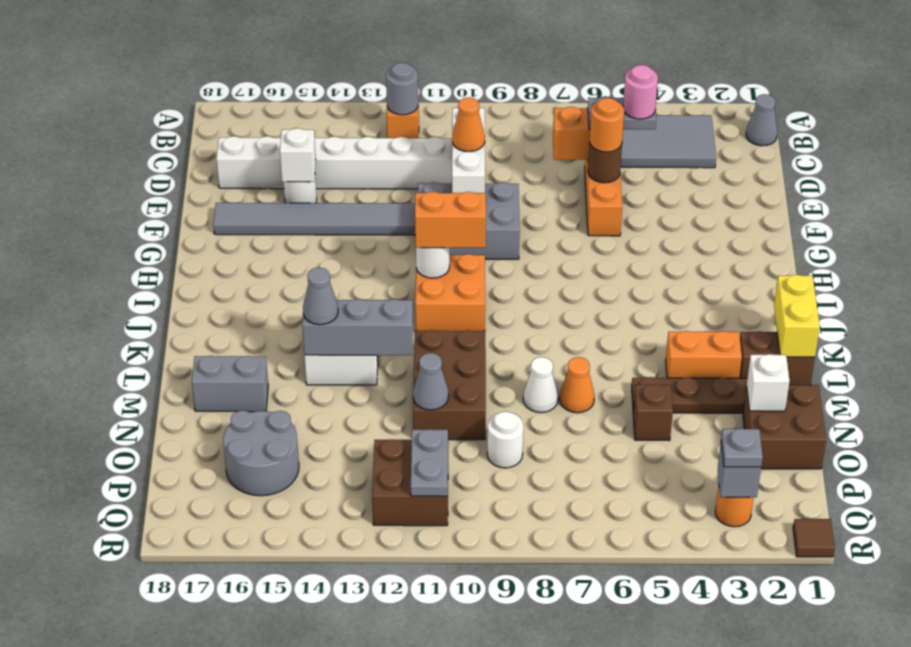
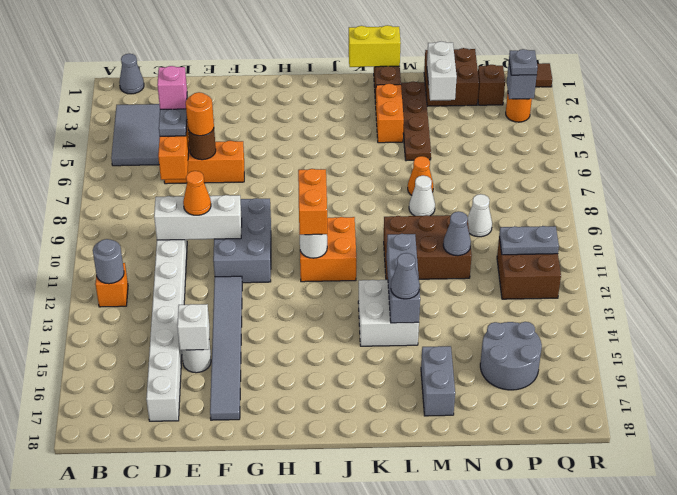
pink round brick D5 level 4 -> pink brick D5 level 4
white brick N2 level 2 -> white brick N2:N3 level 2
brown brick N5 level 1 -> brown brick P2 level 1
white round brick O9 level 1 -> white cone O9 level 1

